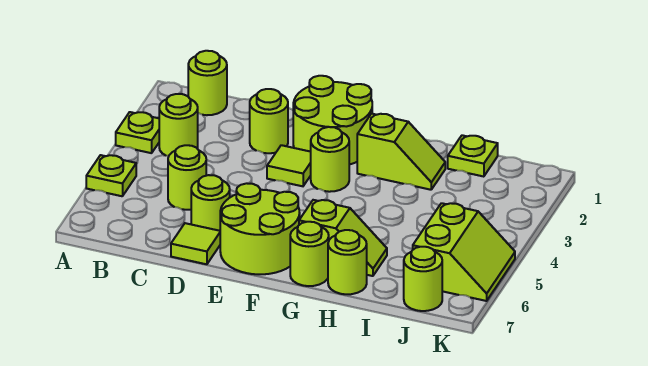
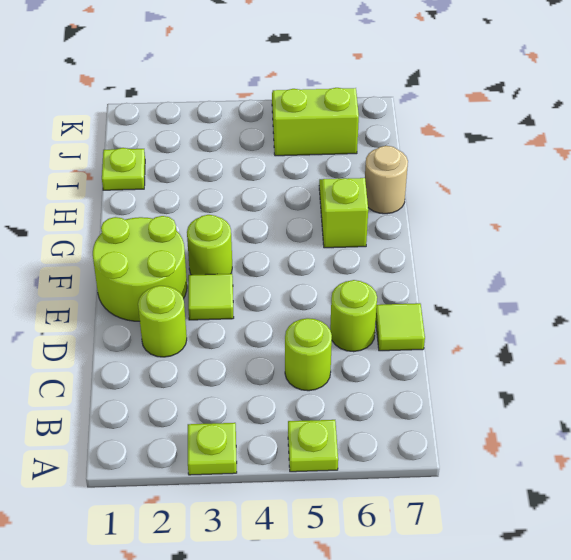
lime round brick B1 level 1 -> none
lime round brick B3 level 1 -> none
lime round brick E6:F7 level 1 -> none
lime slope G2:H2 level 1 top G -> none
lime round brick G7 level 1 -> none
lime round brick H7 level 1 -> tan round brick H7 level 1
lime round brick J7 level 1 -> none

